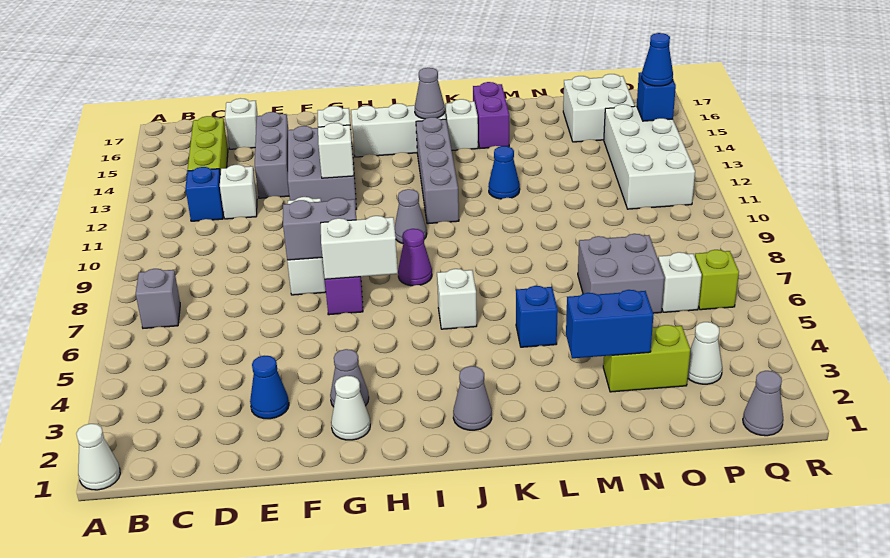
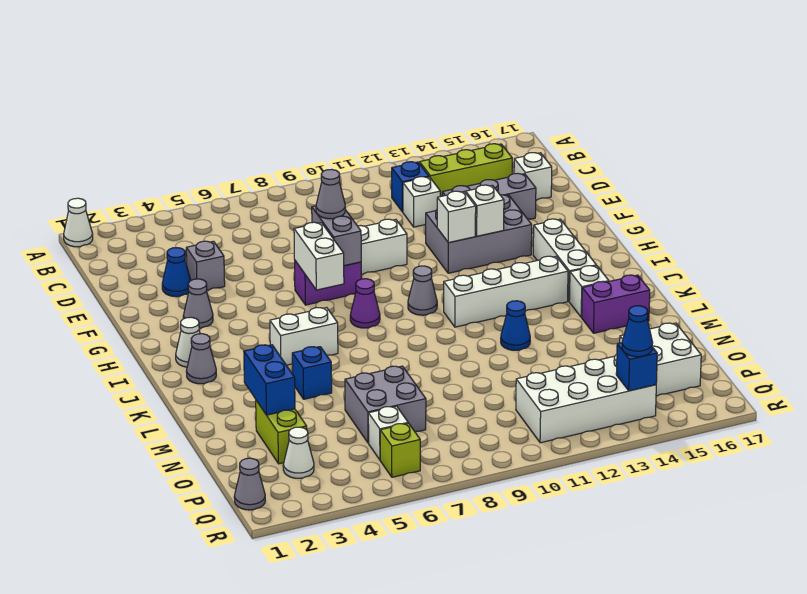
grey brick B7 level 1 -> grey brick E4 level 1
white cone G2 level 1 -> white cone I2 level 1
white brick J6 level 1 -> white brick J5:J6 level 1
grey brick J11:J14 level 1 -> white brick J11:J14 level 1
grey cone J15 level 2 -> grey cone F8 level 3

